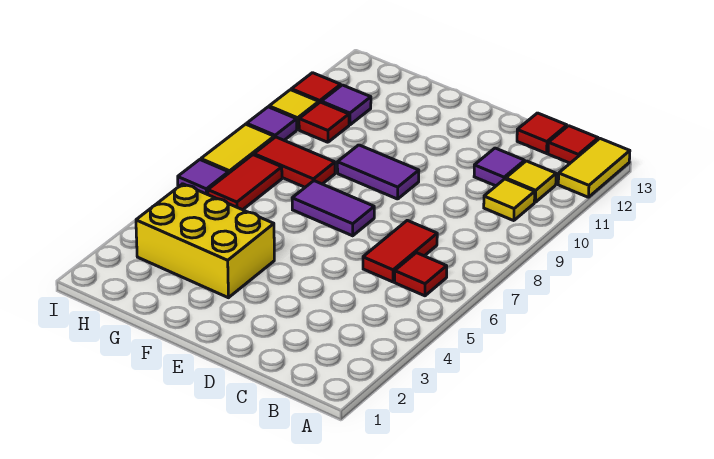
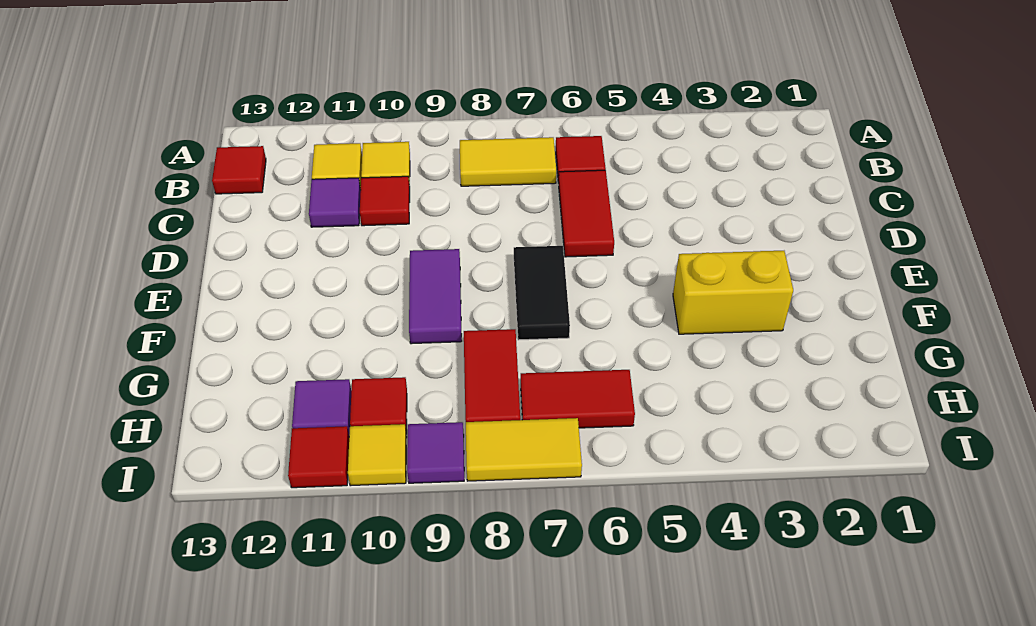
yellow tile A12:A13 level 1 -> yellow tile B7:B8 level 1
red tile C6:C7 level 1 -> red tile C6:D6 level 1
red tile C13 level 1 -> red tile C10 level 1
purple tile E7:F7 level 1 -> black tile E7:F7 level 1
yellow brick F3:H4 level 1 -> yellow brick F3:F4 level 1
purple tile I6 level 1 -> none

